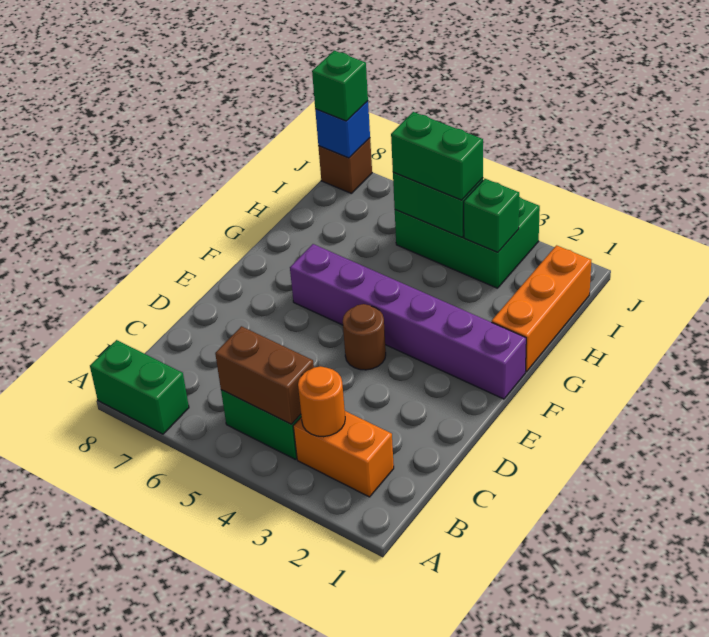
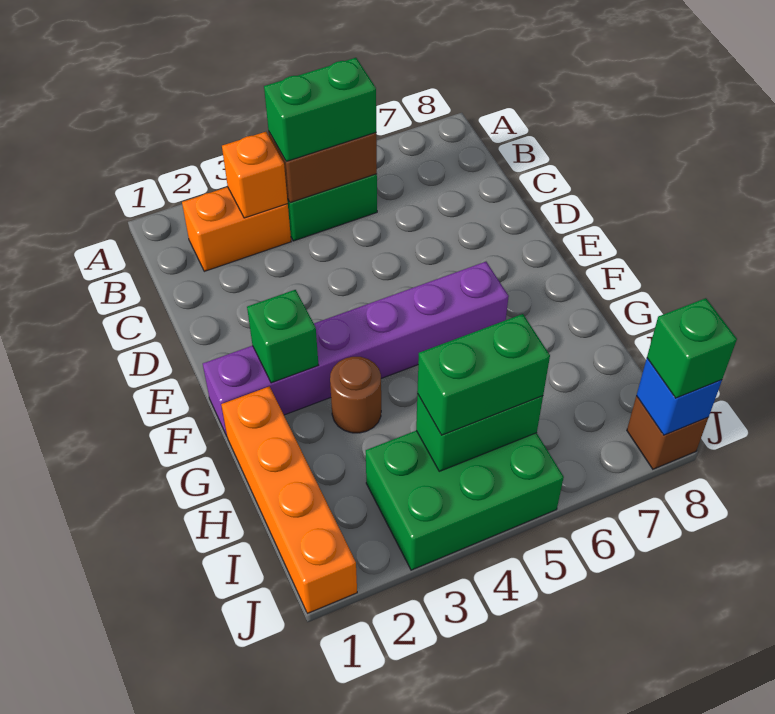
green brick A7:A8 level 1 -> green brick B4:B5 level 3
orange round brick B3 level 2 -> orange brick B3 level 2
brown round brick E4 level 1 -> brown round brick G3 level 1
orange brick G1:I1 level 1 -> orange brick G1:J1 level 1
green brick I3 level 2 -> green brick F2 level 2

